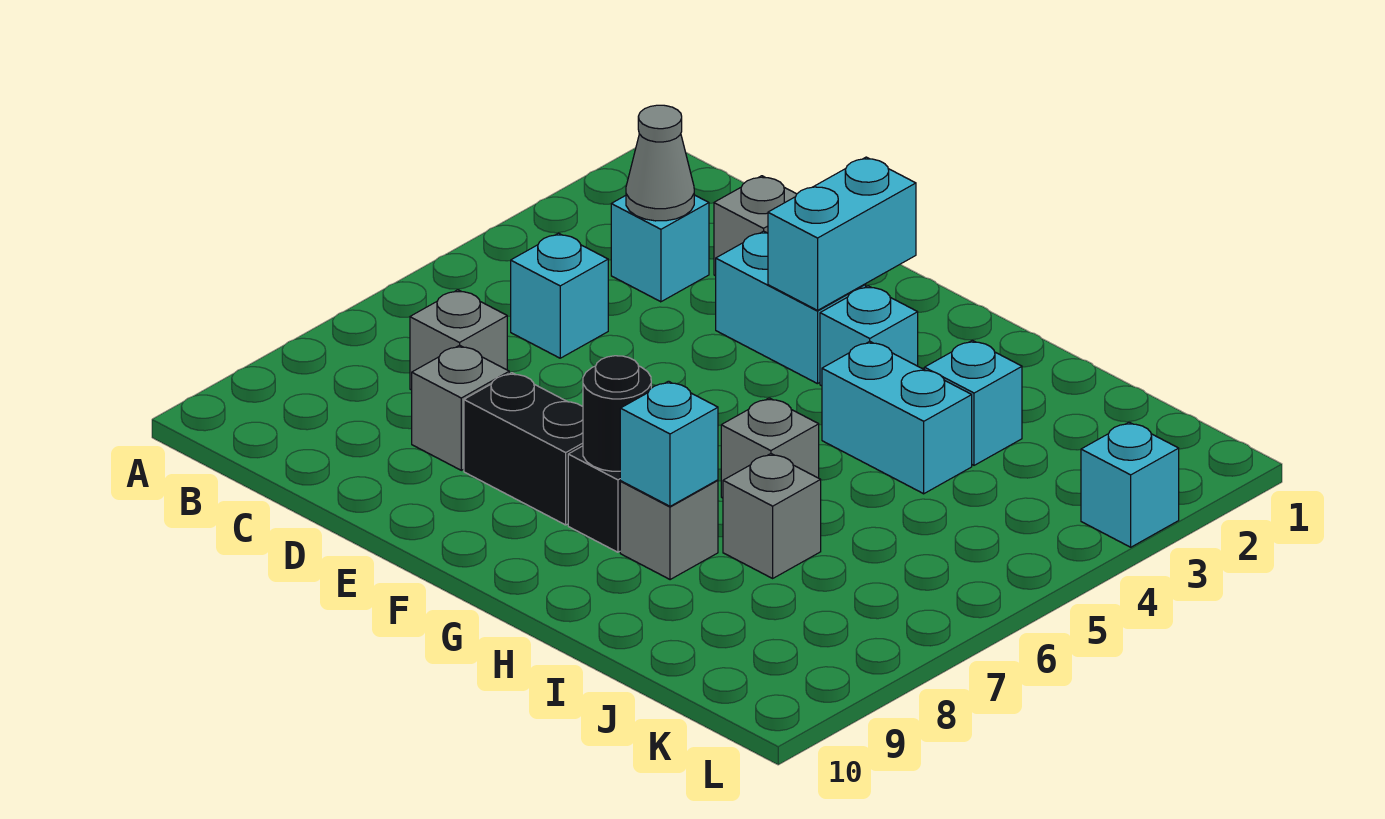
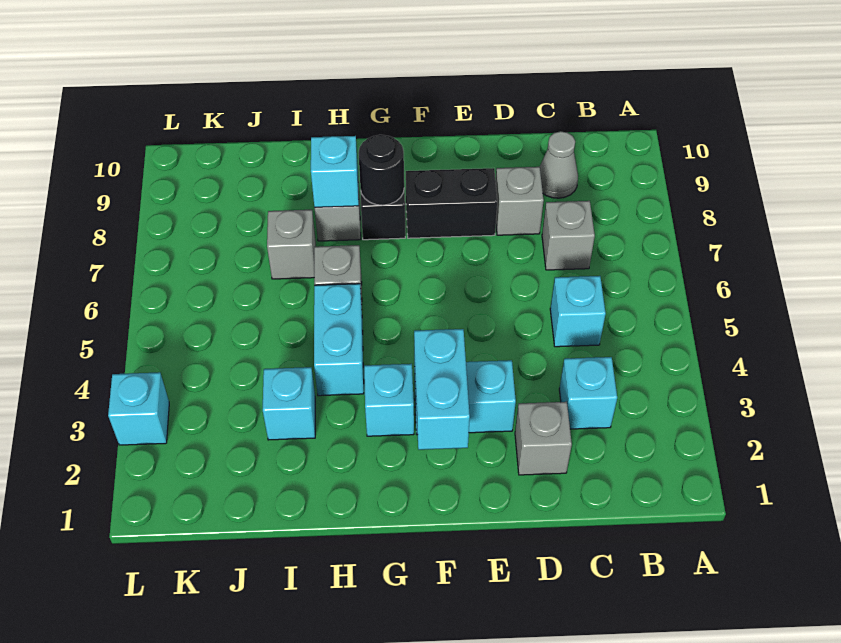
grey cone C3 level 2 -> grey cone C9 level 1
cyan brick H4:I4 level 1 -> cyan brick H4:H5 level 1

